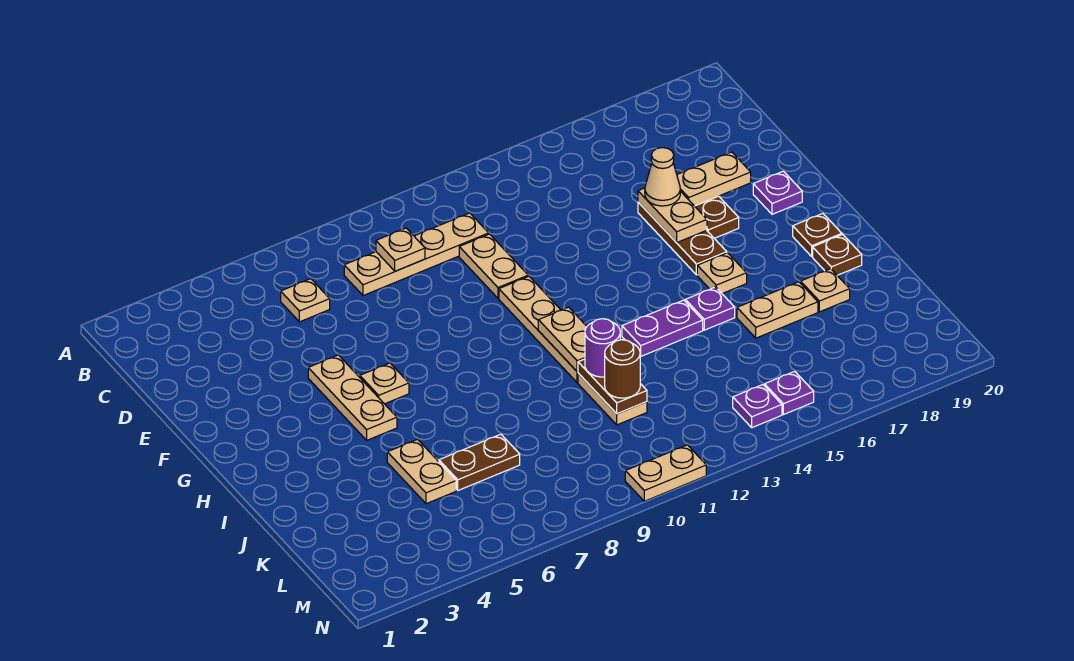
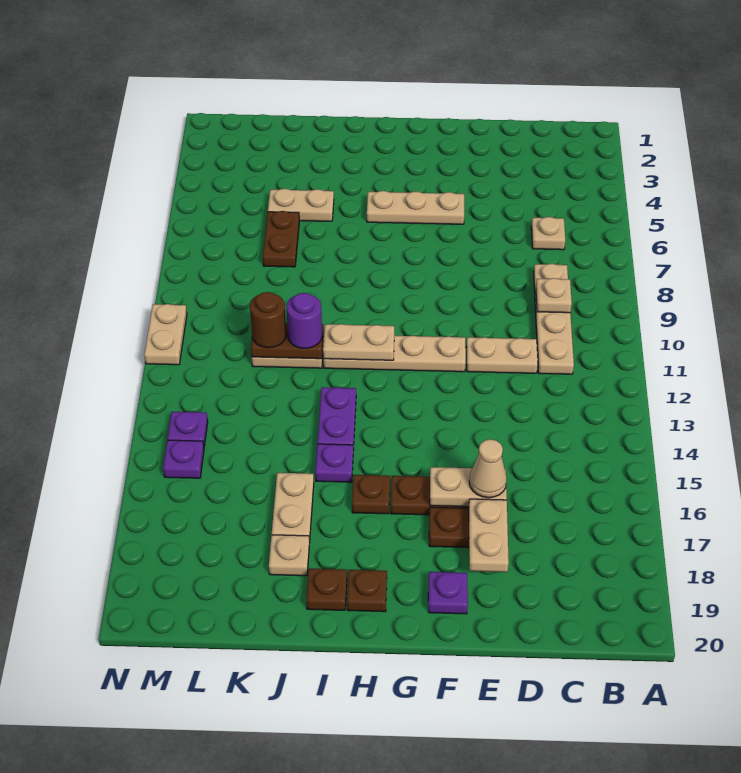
tan plate G6 level 1 -> none
tan plate H16 level 1 -> brown plate H16 level 1

